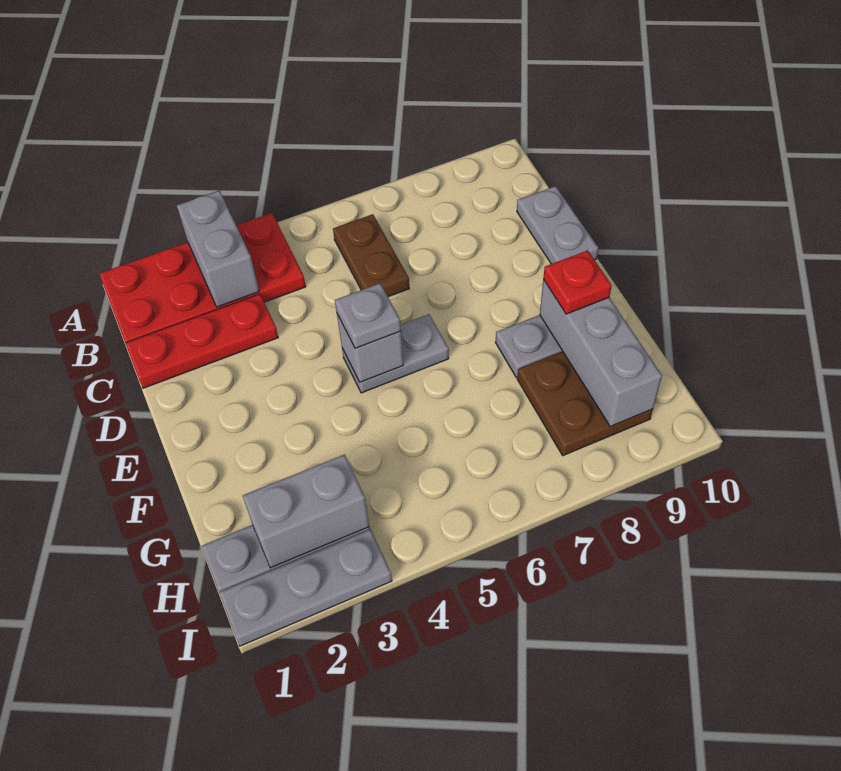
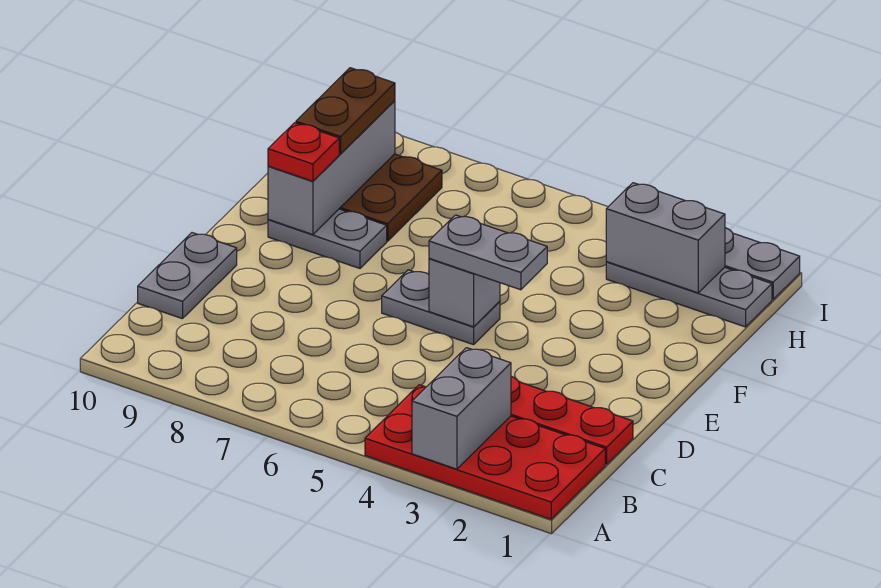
brown plate B6:C6 level 1 -> brown plate G9:H9 level 3
grey plate E5 level 3 -> grey plate E4:E5 level 3

